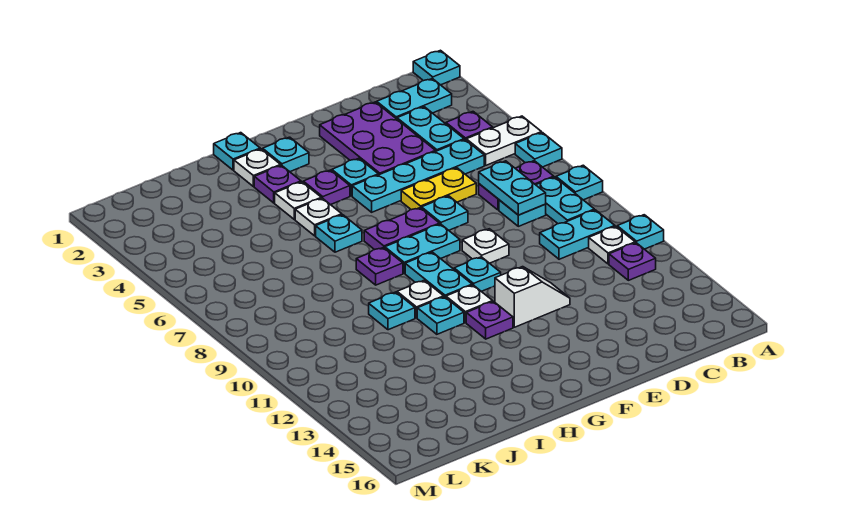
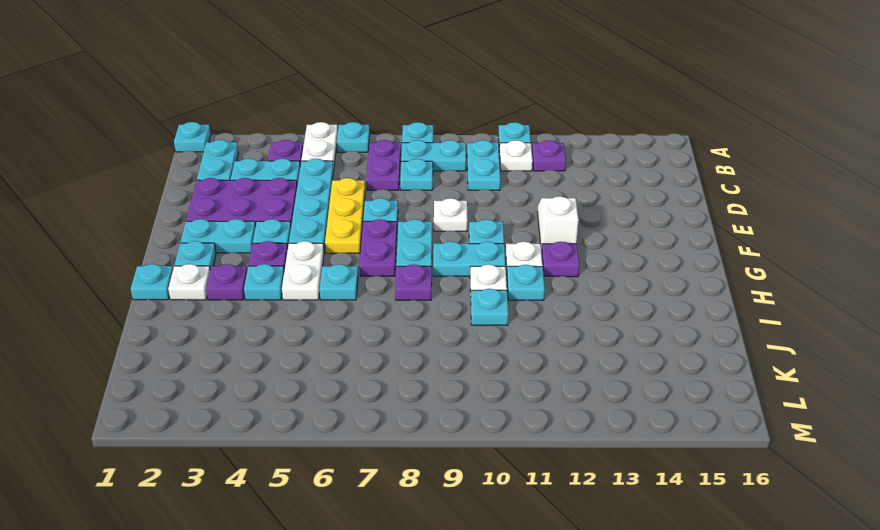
cyan plate C7:C8 level 2 -> cyan plate F2:F3 level 1
yellow plate D6:E6 level 1 -> yellow plate D6:F6 level 1
white plate H4 level 1 -> cyan plate H4 level 1
white plate H5 level 1 -> white plate G5:H5 level 1

